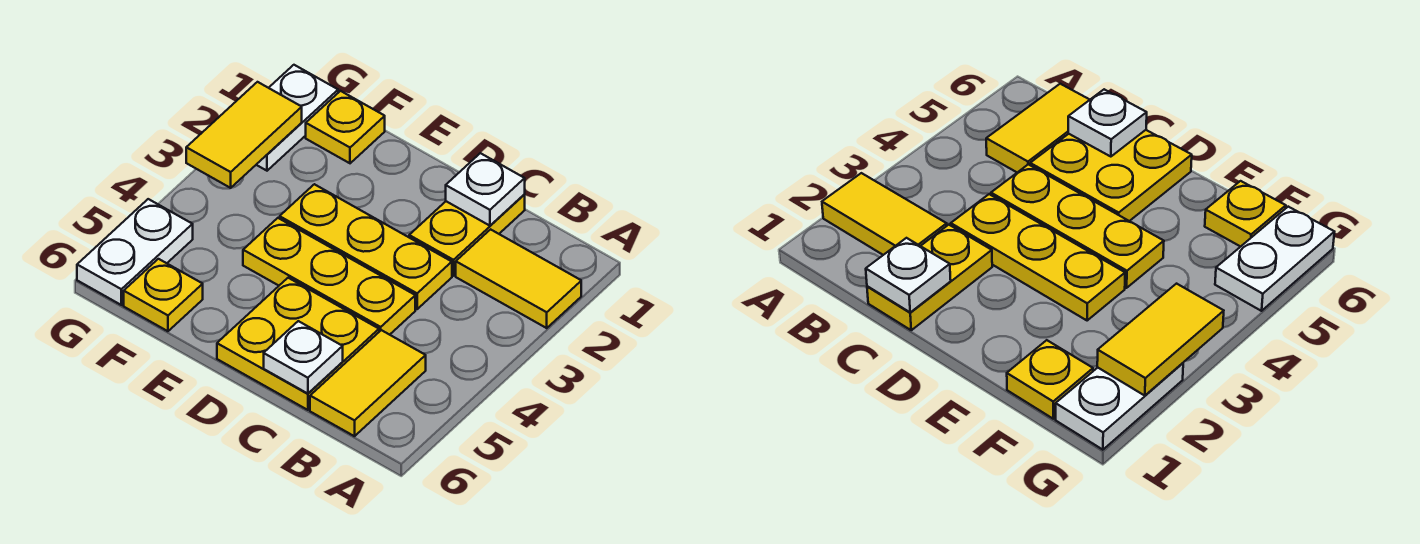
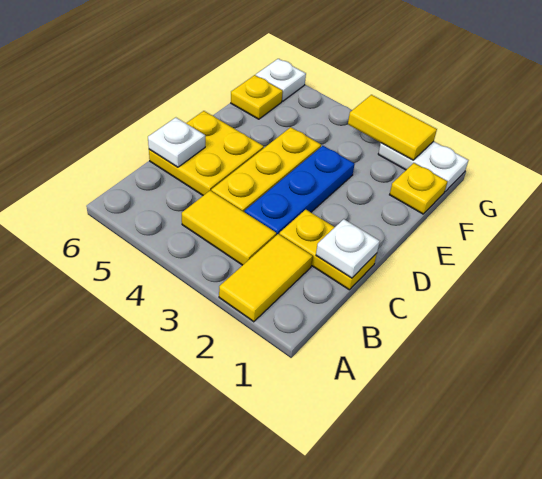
yellow tile B5:B6 level 1 -> yellow tile B3:B4 level 1
yellow plate C3:E3 level 1 -> blue plate C3:E3 level 1
white plate G5:G6 level 1 -> white plate G6 level 1

